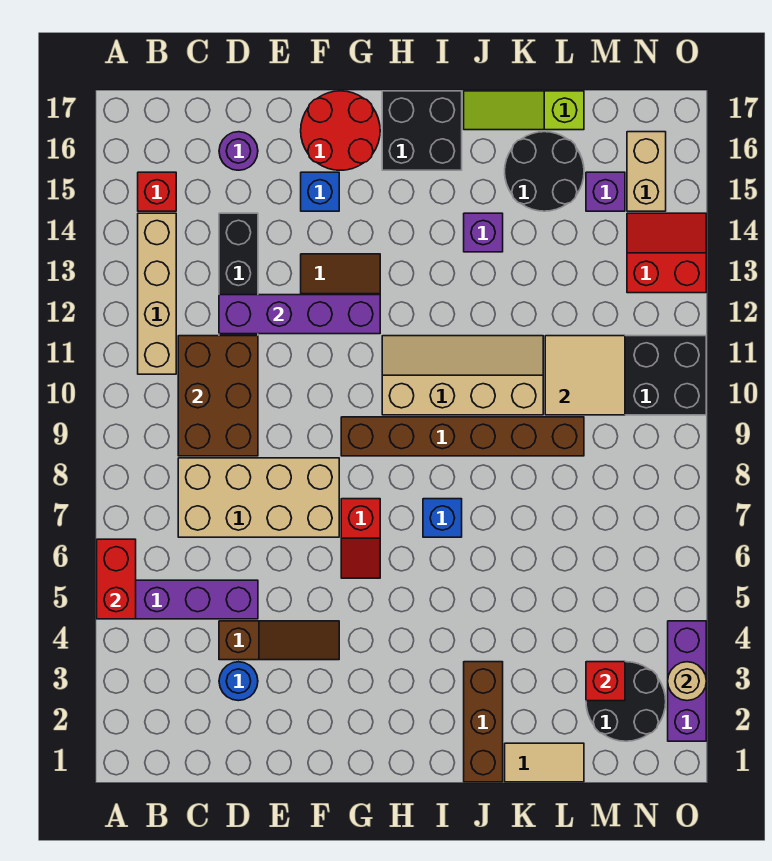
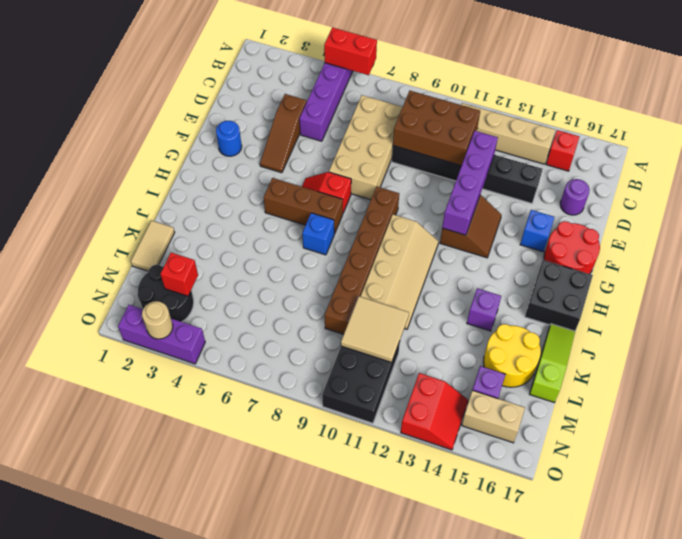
blue round brick D3 level 1 -> blue round brick F2 level 1
brown brick J1:J3 level 1 -> brown brick H5:H7 level 1
black round brick K15:L16 level 1 -> yellow round brick K15:L16 level 1

